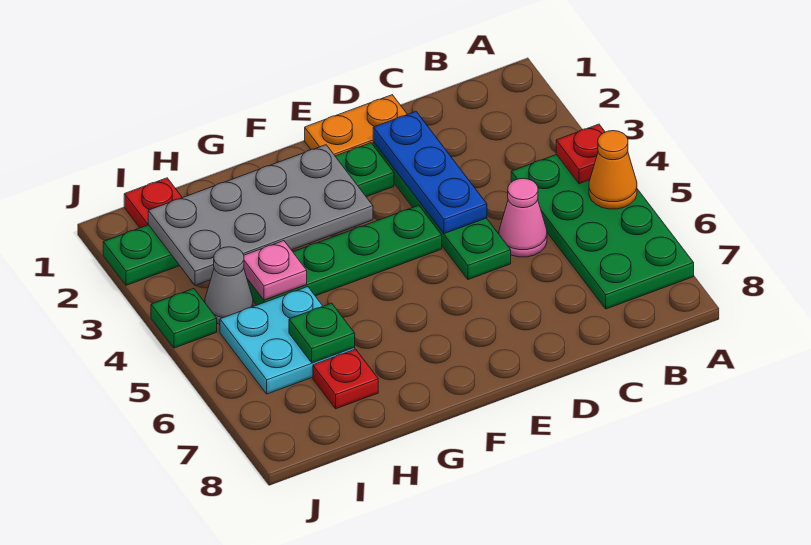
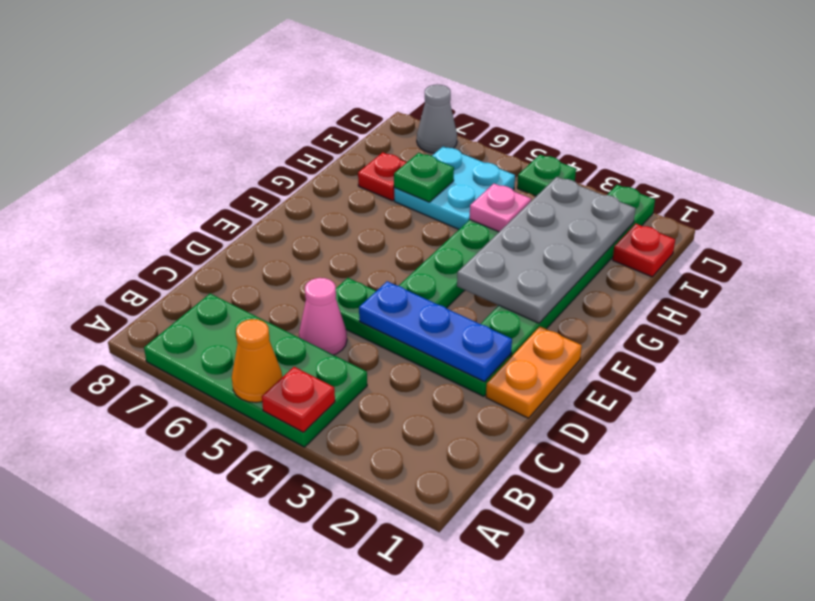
grey cone I4 level 1 -> grey cone J7 level 1

